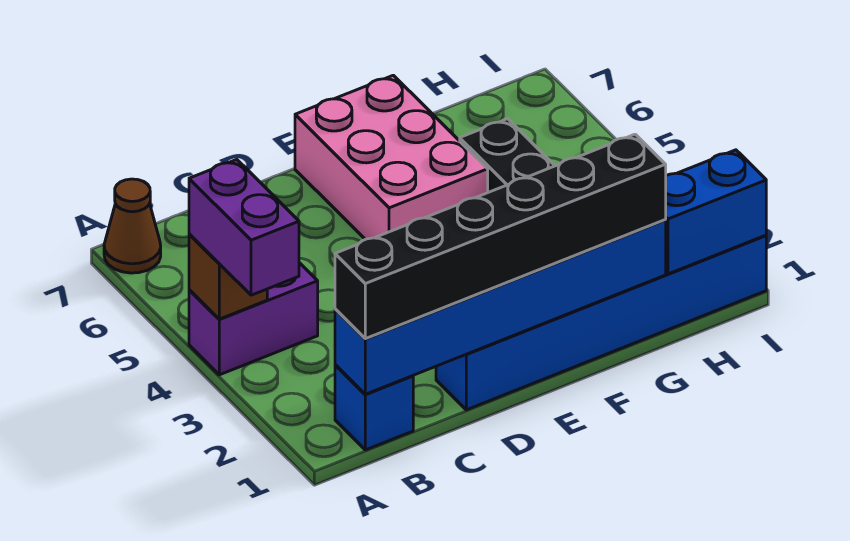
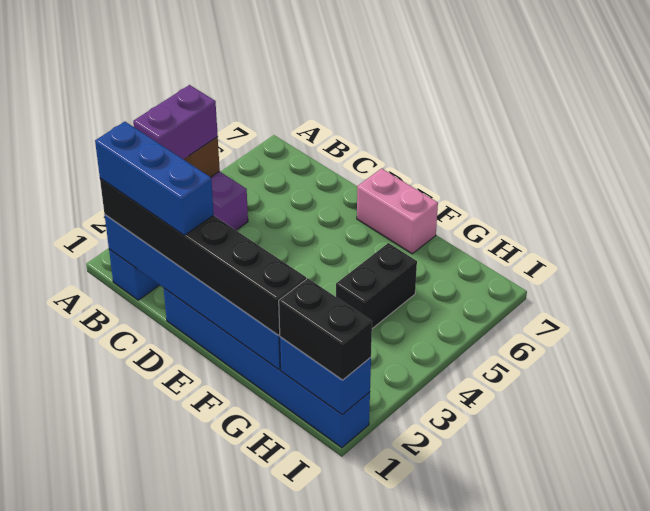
brown cone A7 level 1 -> none
none -> blue brick B1:D1 level 4
pink brick E5:F7 level 1 -> pink brick E7:F7 level 1
none -> black brick H1:I1 level 3

